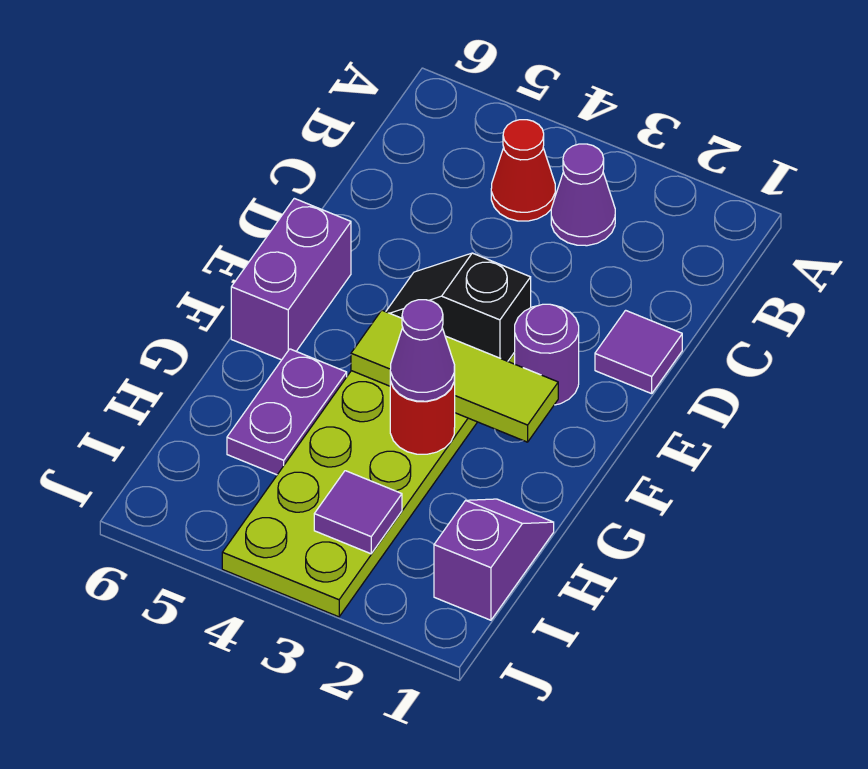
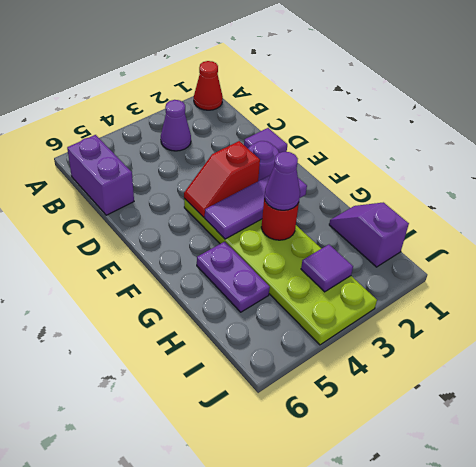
red cone B4 level 1 -> red cone A1 level 1
black slope E3:E4 level 2 top 3 -> red slope E3:E4 level 2 top 3
purple brick E6:F6 level 1 -> purple brick B6:C6 level 1
lime tile F2:F4 level 2 -> purple tile F2:F4 level 2

